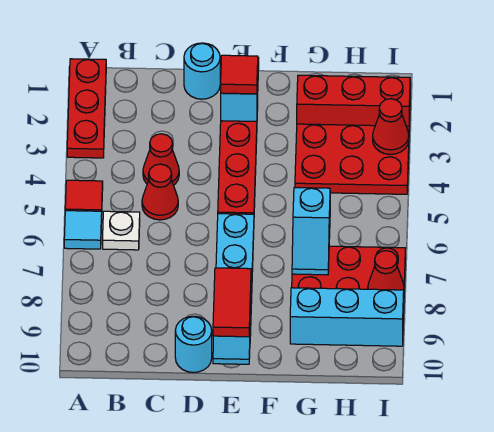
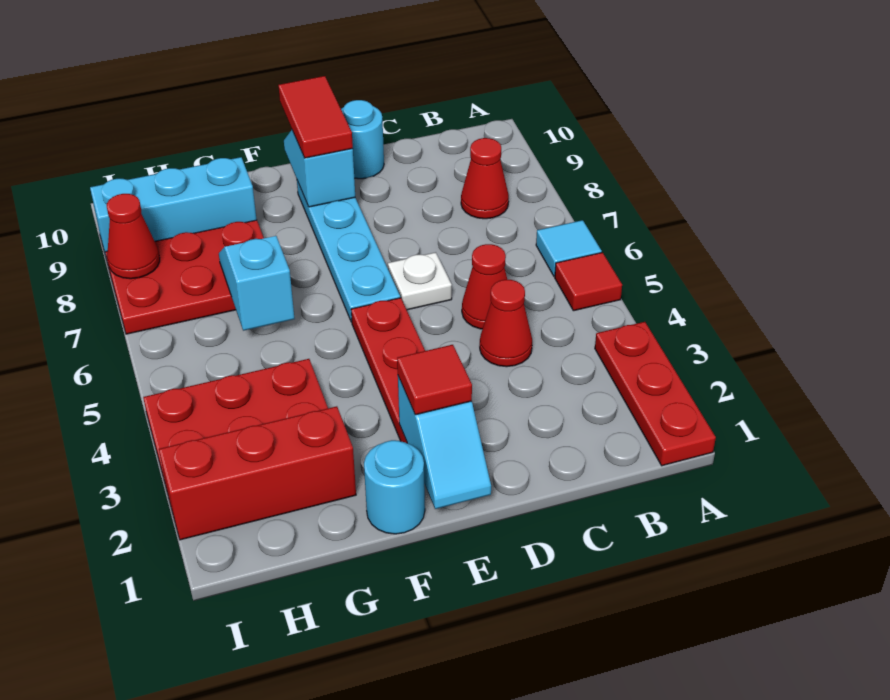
white plate B6 level 1 -> white plate D6 level 1
cyan round brick D1 level 1 -> cyan round brick F1 level 1
red cone I3 level 2 -> red cone B8 level 1

